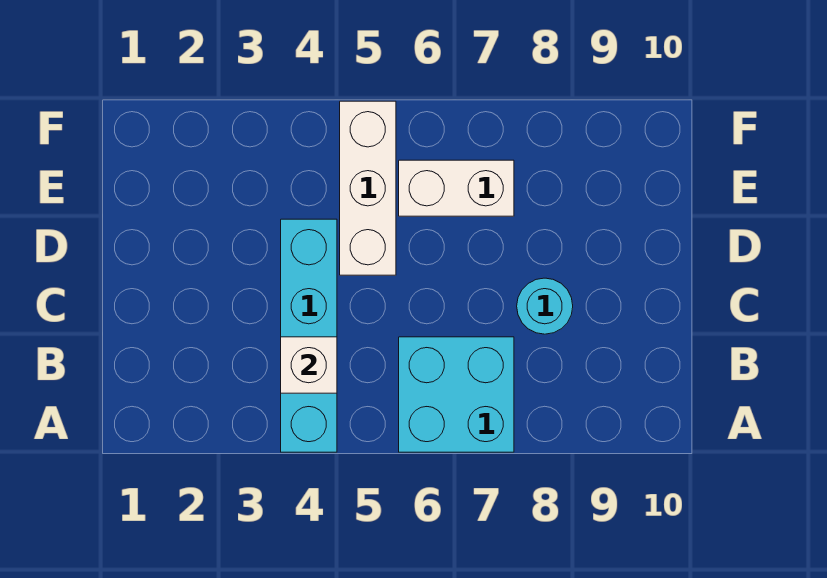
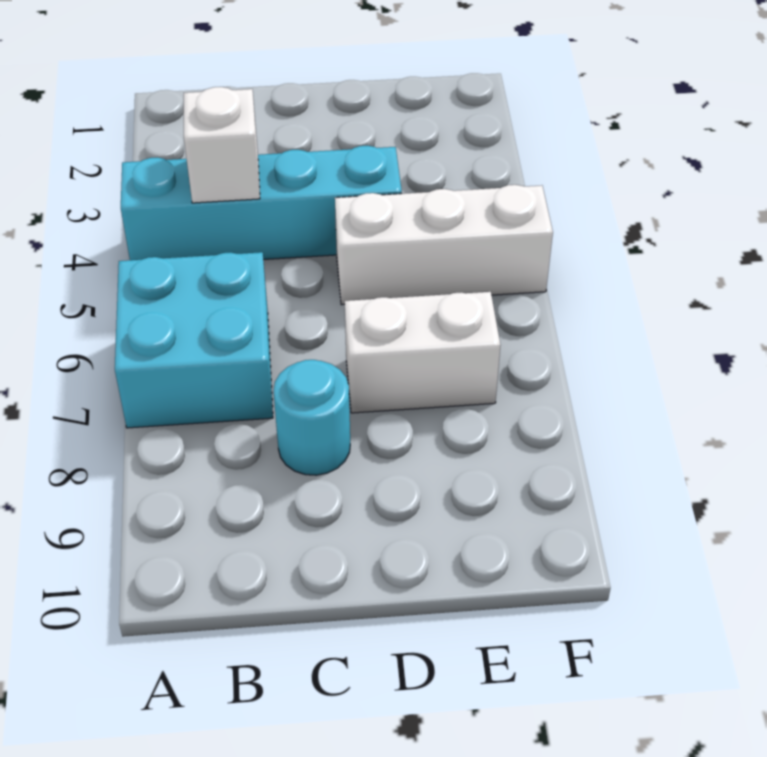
white brick E6:E7 level 1 -> white brick D7:E7 level 1

